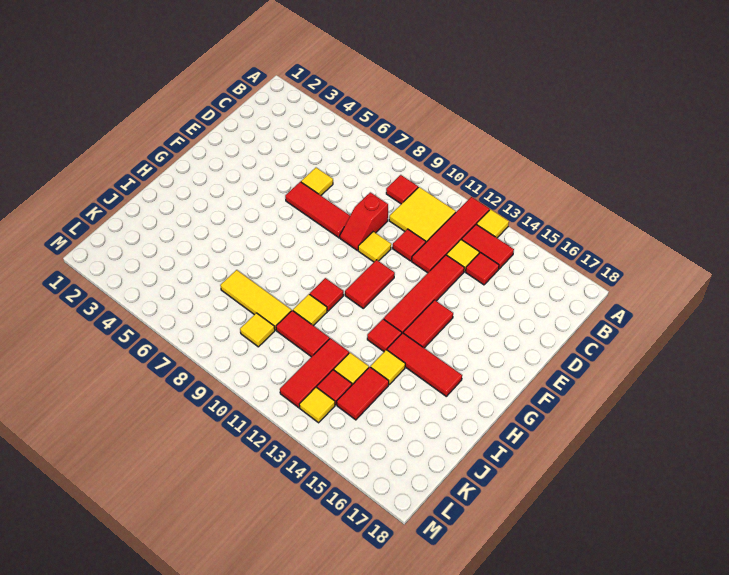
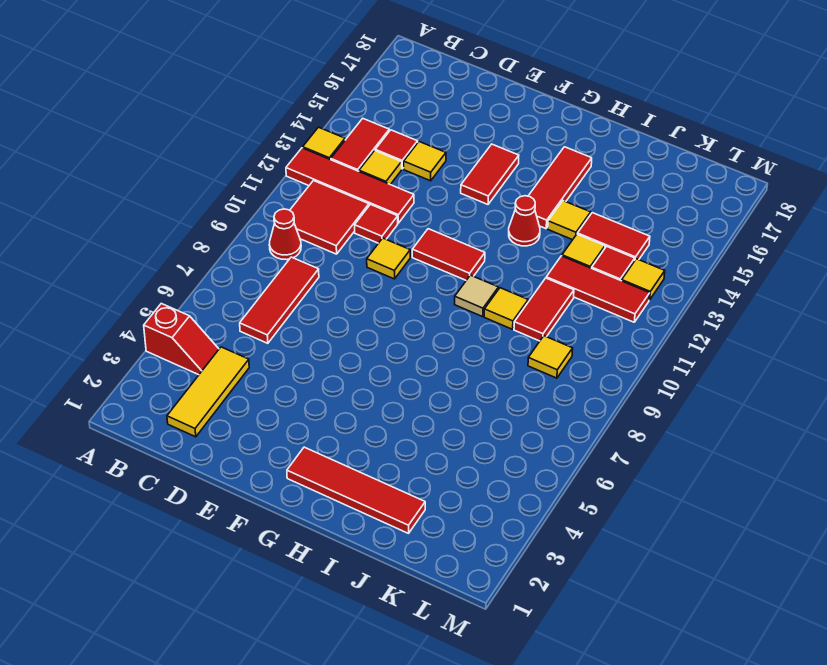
red tile B9 level 1 -> red cone B9 level 1
yellow tile B10:C11 level 1 -> red tile B10:C11 level 1
yellow tile D6 level 1 -> yellow tile D14 level 1
red slope D9:E9 level 1 top D -> red slope A4:B4 level 1 top A
red tile D13:G13 level 1 -> red tile G2:J2 level 1
red tile E6:E8 level 1 -> red tile C6:C8 level 1
red tile F14:G14 level 1 -> red tile F14:F15 level 1
red tile H10 level 1 -> tan tile H10 level 1
red tile H13 level 1 -> red cone H13 level 1
yellow tile J7:J9 level 1 -> yellow tile C2:C4 level 1

